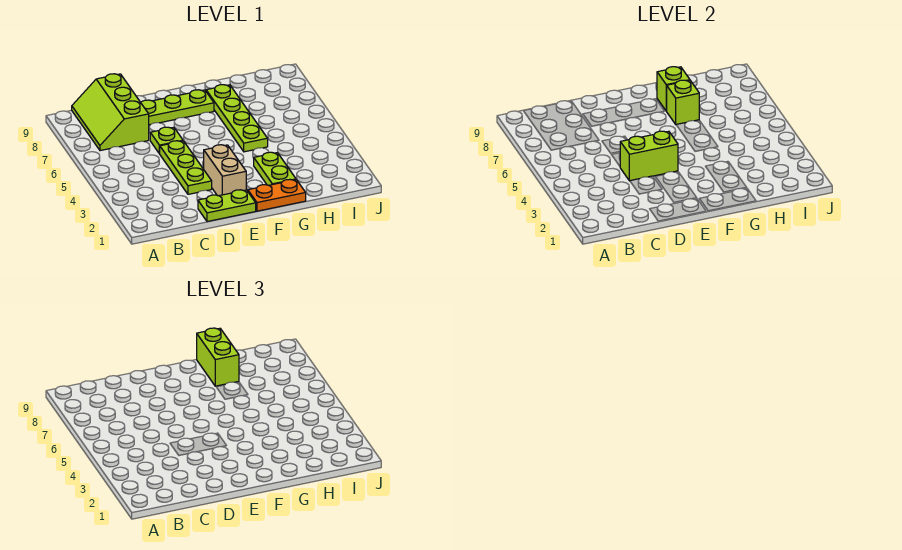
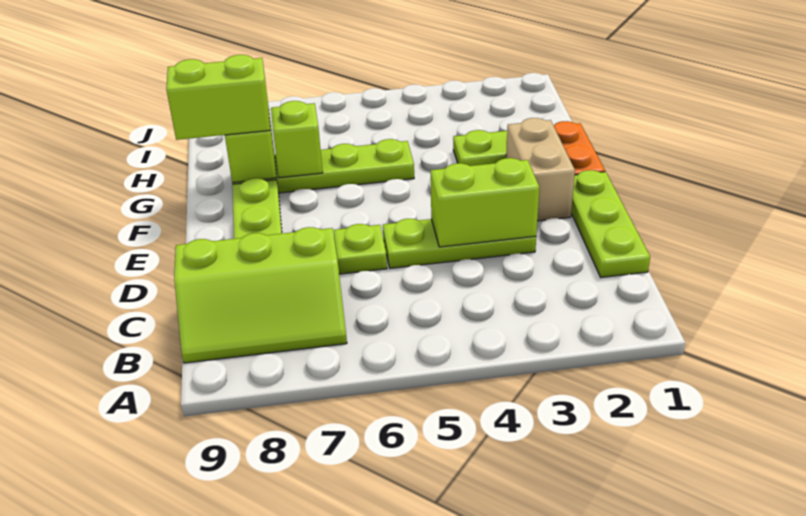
lime plate D1:E1 level 1 -> lime plate C1:E1 level 1
lime brick D4:E4 level 2 -> lime brick D3:D4 level 2
tan brick E2:E3 level 1 -> tan brick E2:F2 level 1

